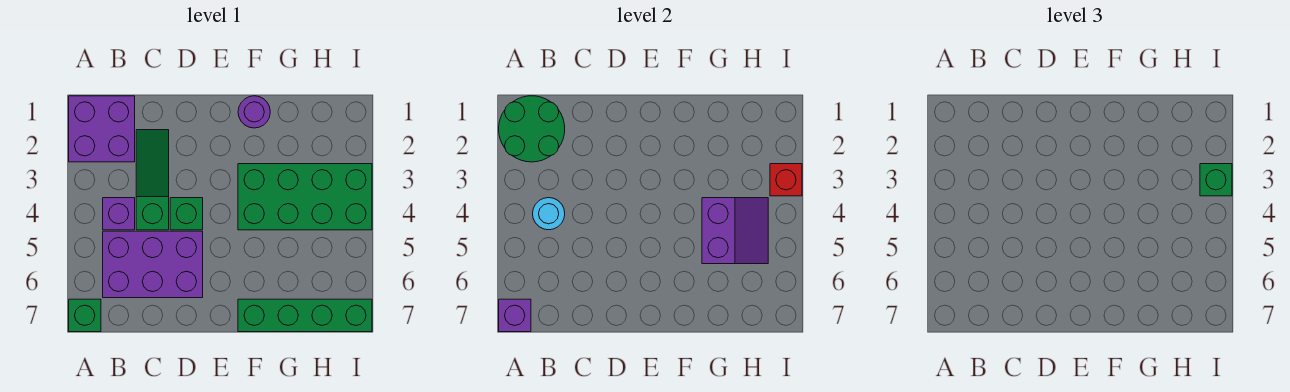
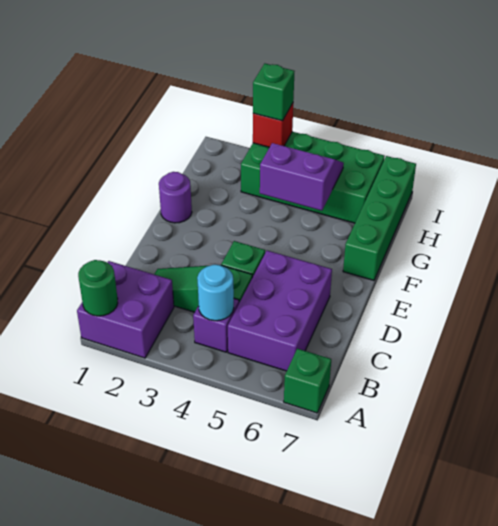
green round brick A1:B2 level 2 -> green round brick A1 level 2
purple brick A7 level 2 -> none
green brick F3:I4 level 1 -> green brick H3:I6 level 1

